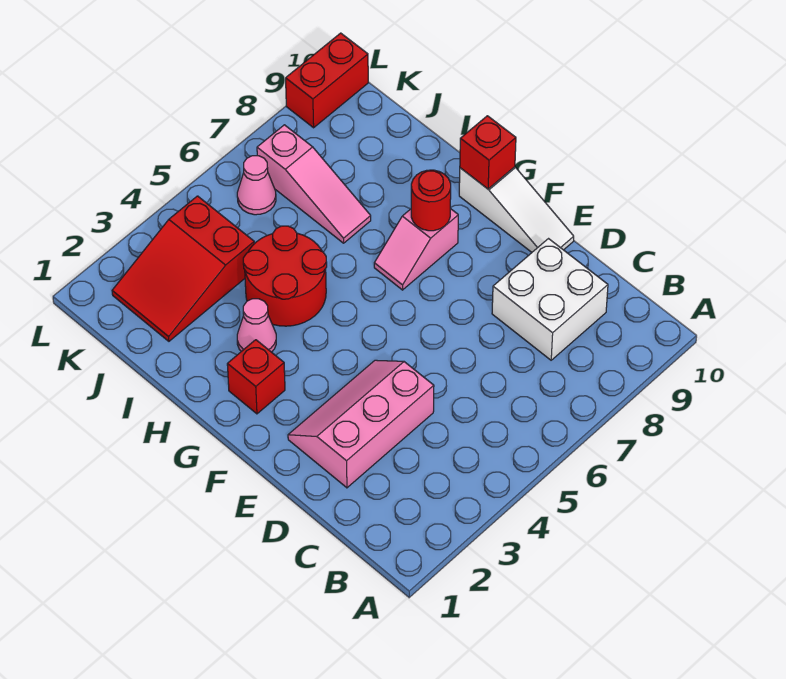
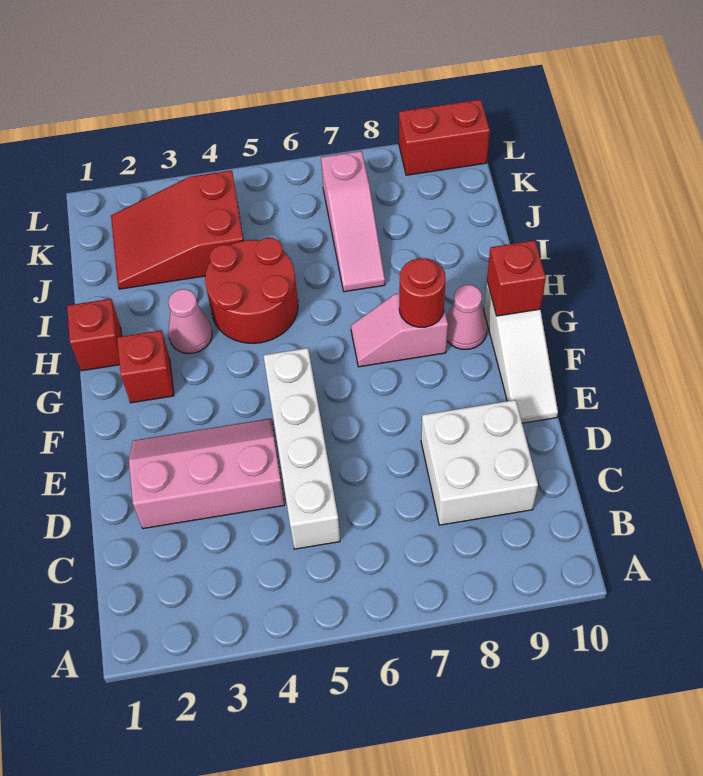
none -> white brick C5:F5 level 1
none -> red brick H1 level 1
pink cone K6 level 1 -> pink cone G9 level 1

